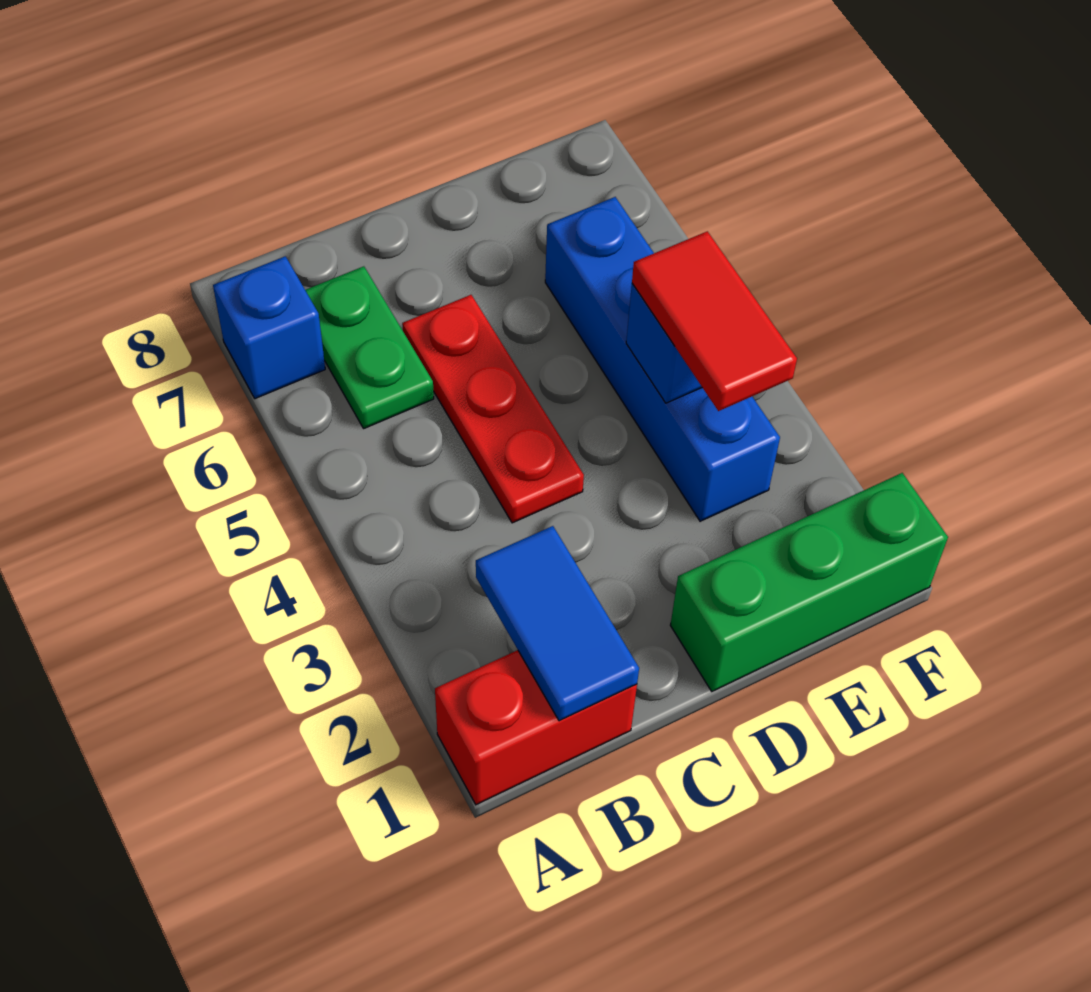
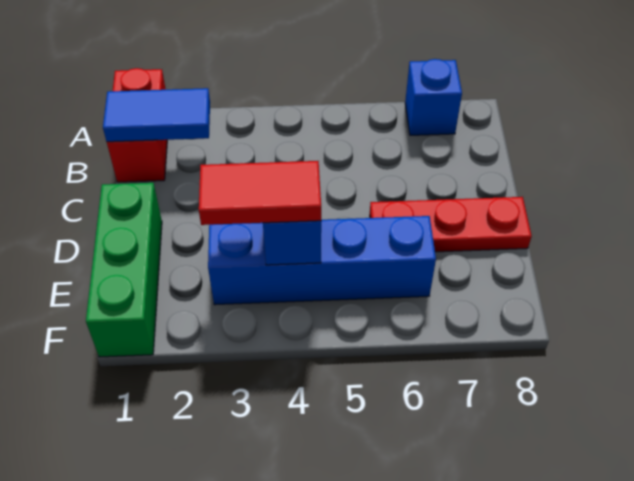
green plate B6:B7 level 1 -> none
red plate C4:C6 level 1 -> red plate D6:D8 level 1

